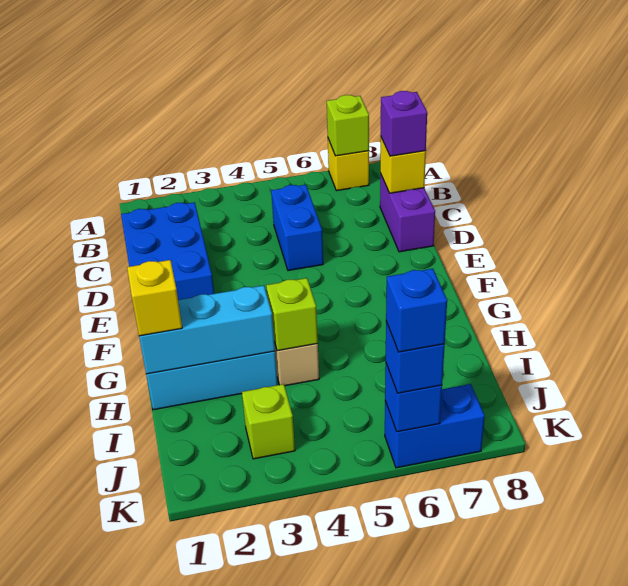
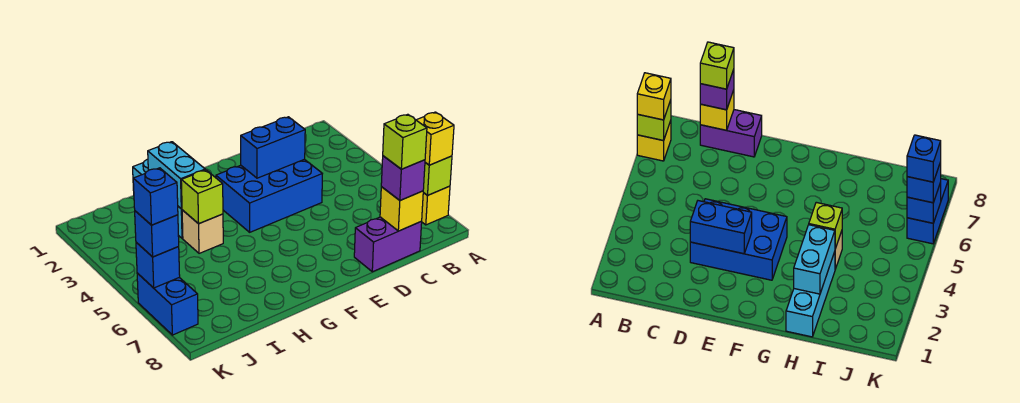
blue brick C1:E2 level 1 -> blue brick D3:F4 level 1
blue brick C5:D5 level 1 -> blue brick D3:E3 level 2
cyan brick H1:H3 level 2 -> cyan brick H2:H3 level 2
yellow brick H1 level 3 -> yellow brick A7 level 3
lime brick J3 level 1 -> lime brick C8 level 4

